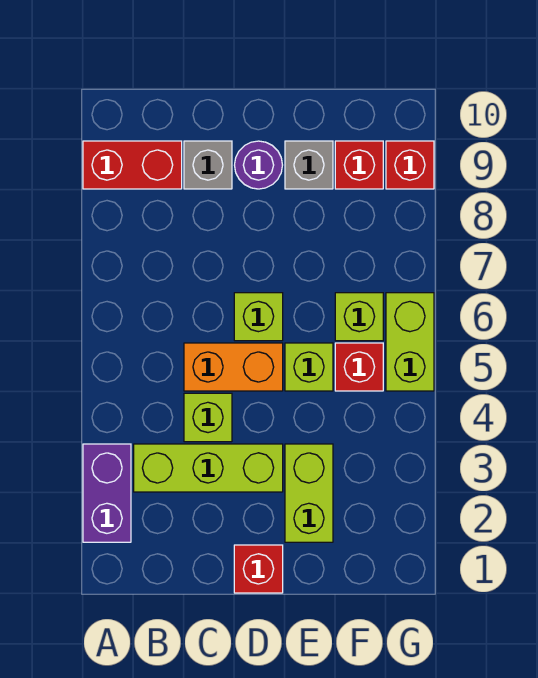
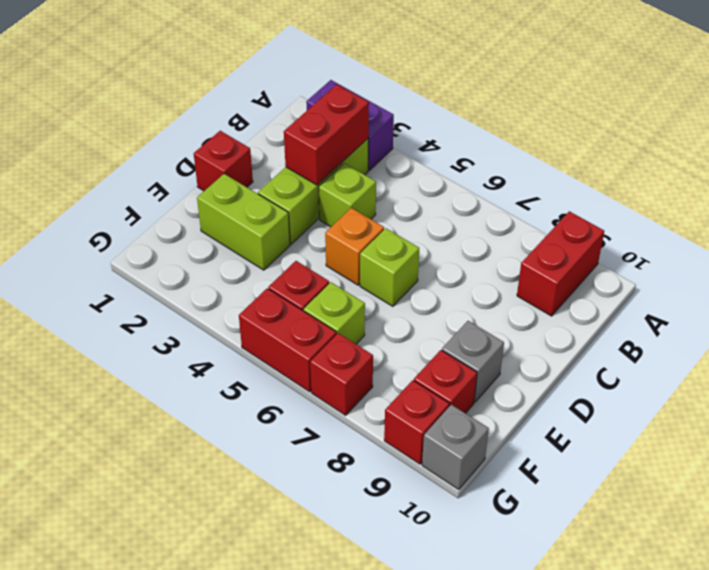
none -> red brick B3:C3 level 2
orange brick C5:D5 level 1 -> orange brick D5 level 1
grey brick C9 level 1 -> grey brick G10 level 1
purple round brick D9 level 1 -> none
lime brick E5 level 1 -> none
lime brick G5:G6 level 1 -> red brick G5:G6 level 1
none -> red brick G7 level 1

